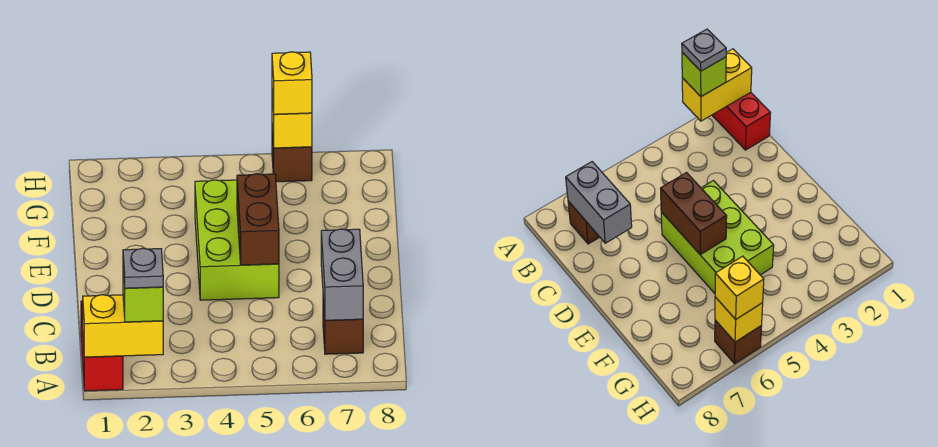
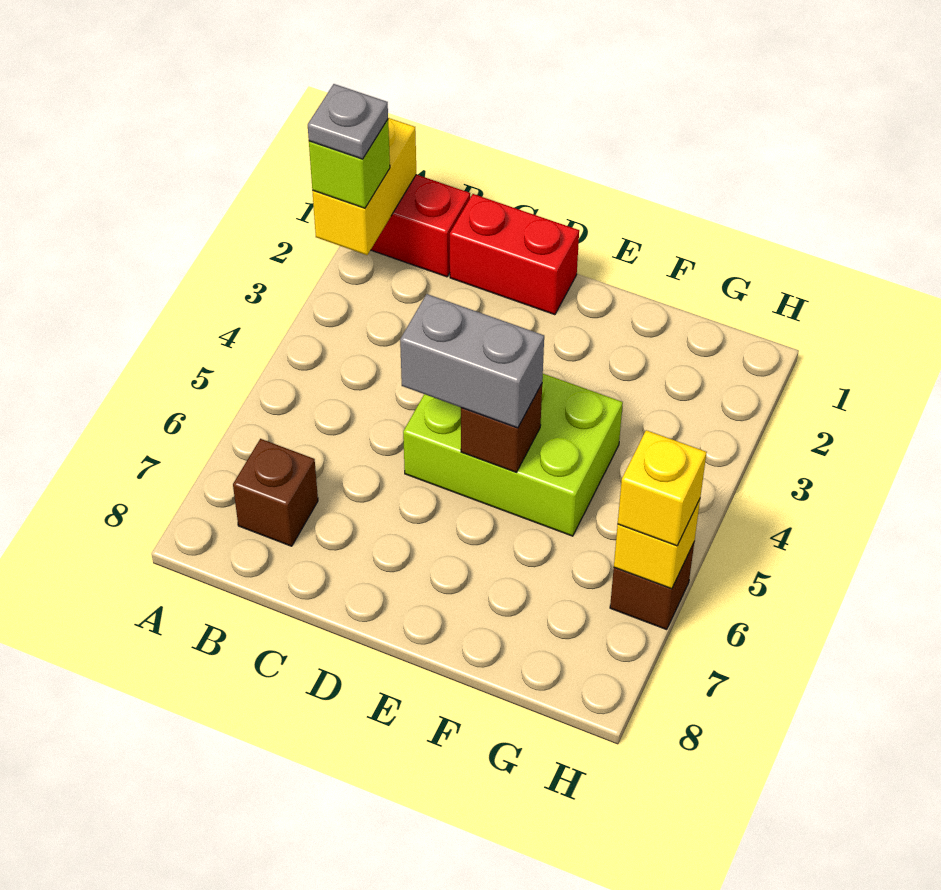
grey brick B7:C7 level 2 -> grey brick D5:E5 level 3
none -> red brick C1:D1 level 1
brown brick D5:E5 level 2 -> brown brick E5 level 2

